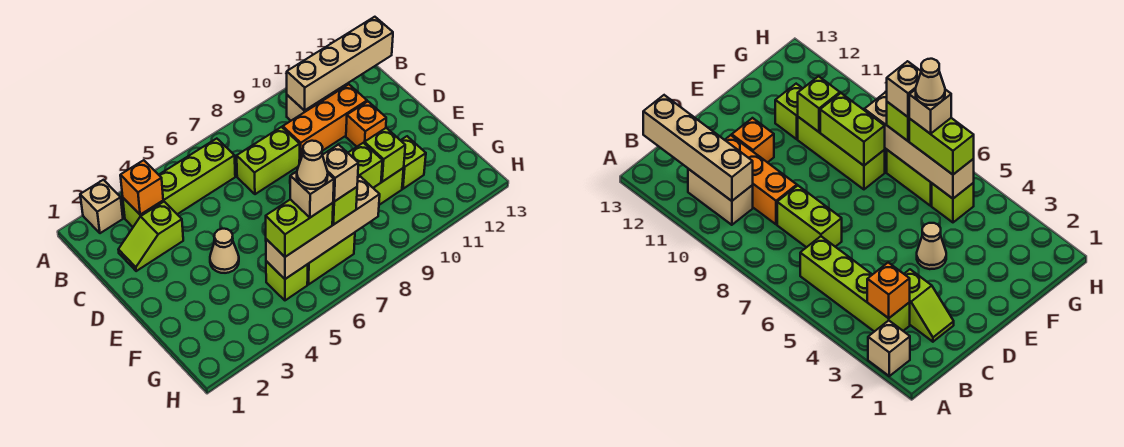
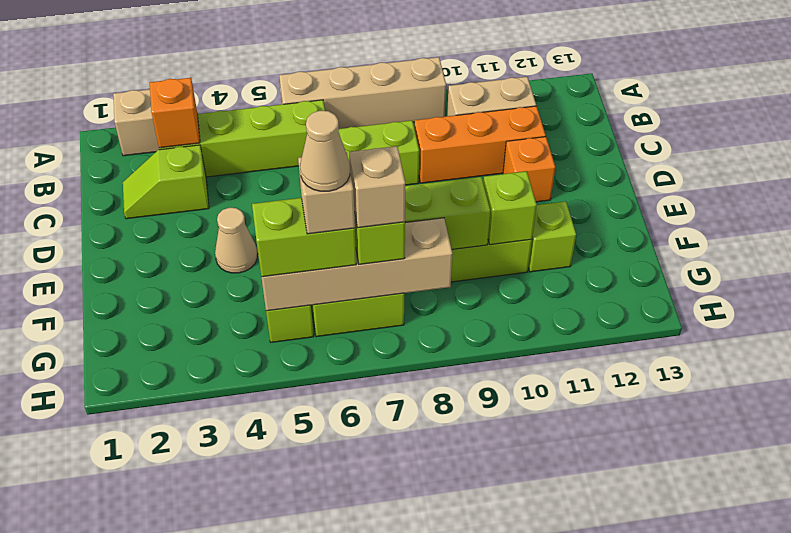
tan brick B10:B13 level 2 -> tan brick A6:A9 level 1

